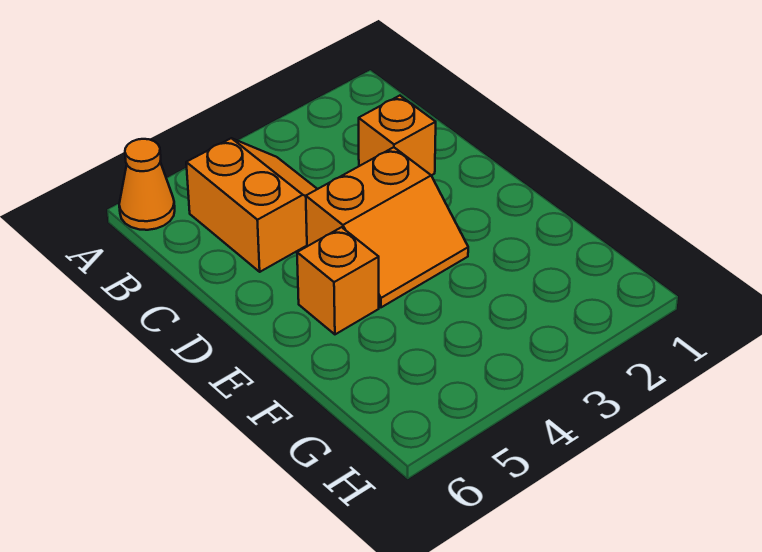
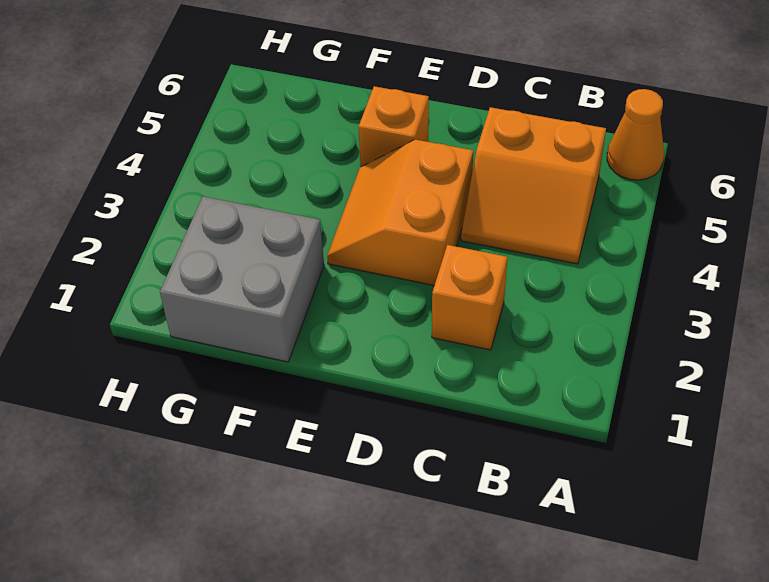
none -> grey brick F1:G2 level 1

